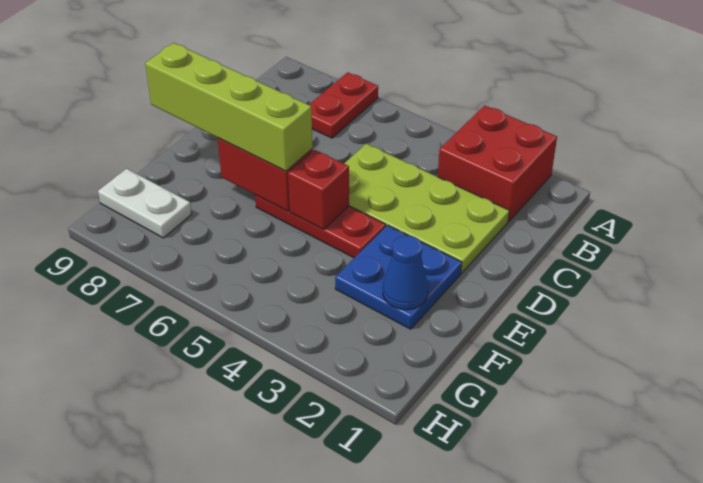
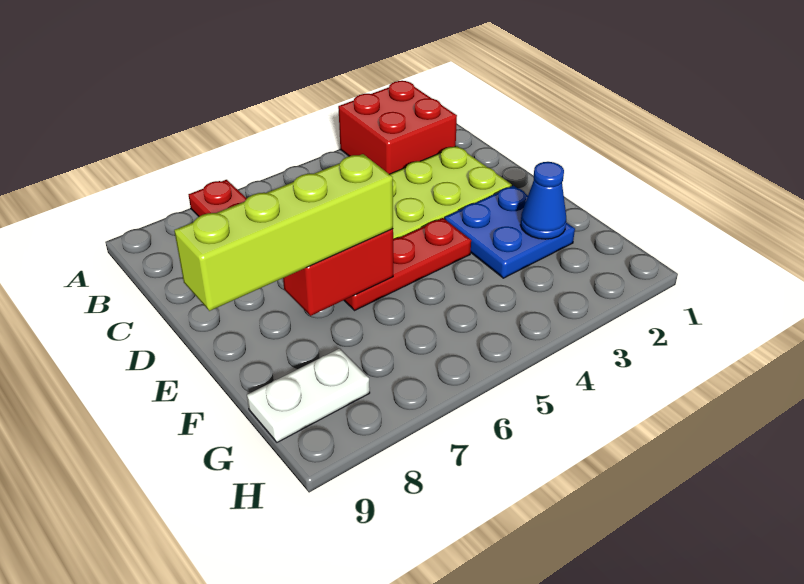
red brick E5 level 2 -> none

